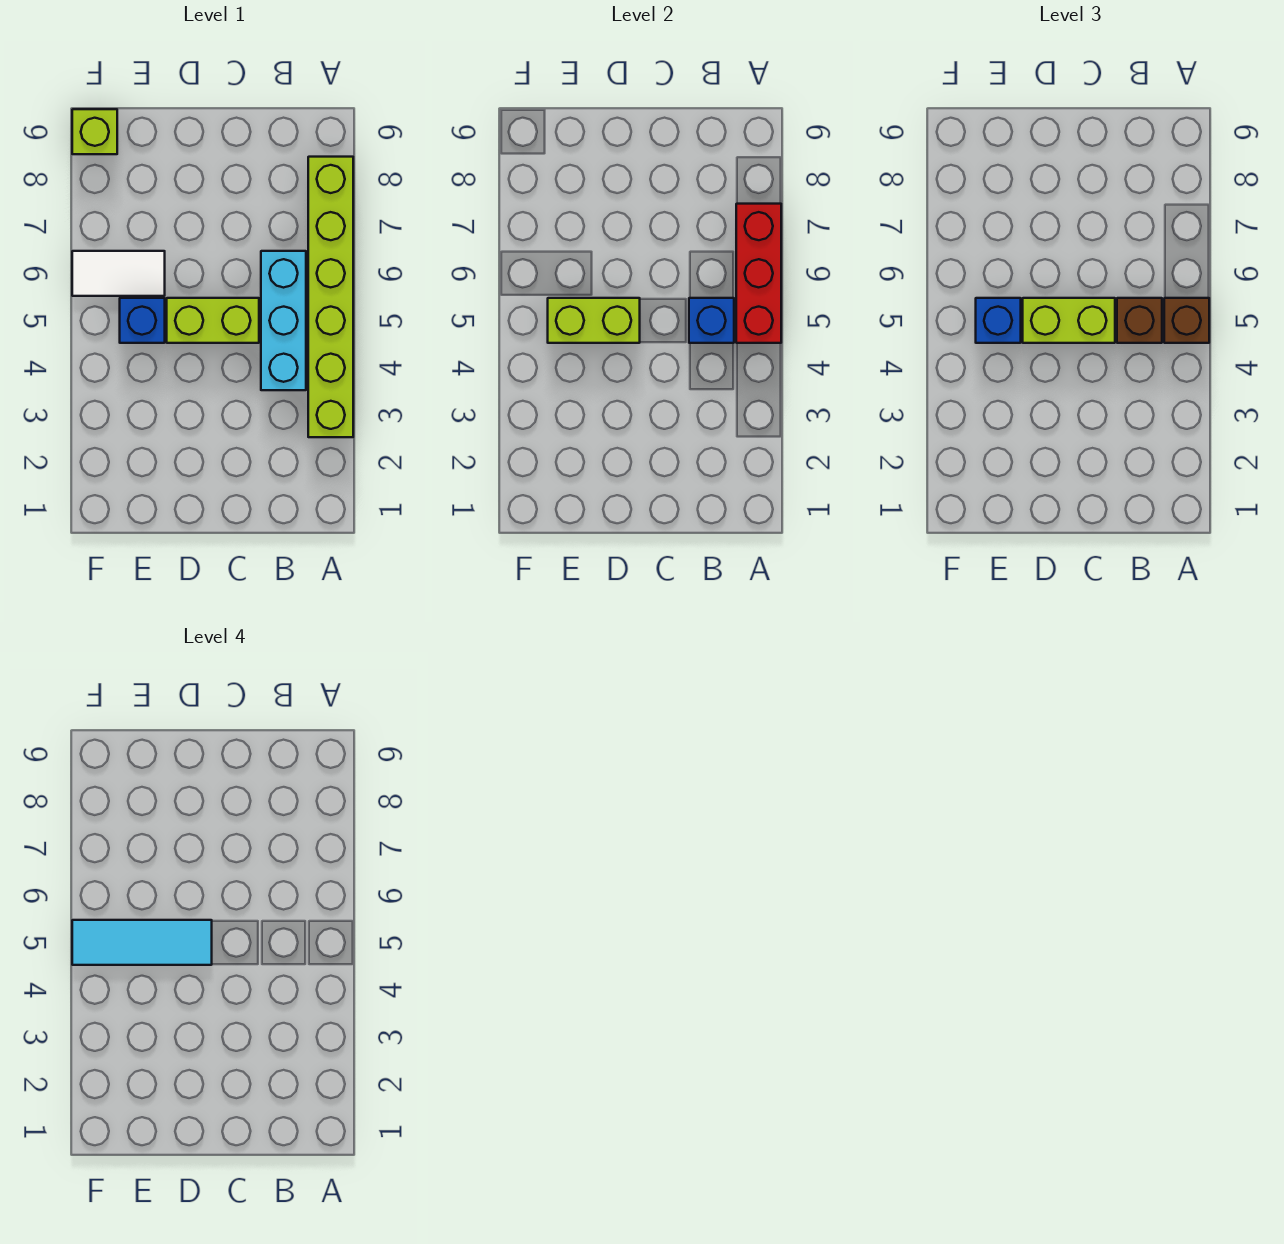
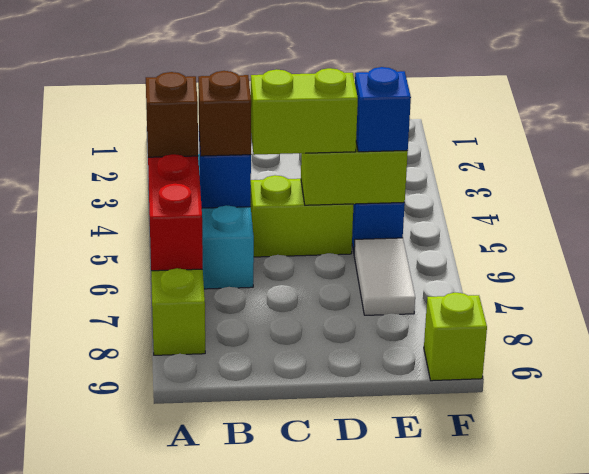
cyan tile D5:F5 level 4 -> none
white tile E6:F6 level 1 -> white tile E6:E7 level 1

